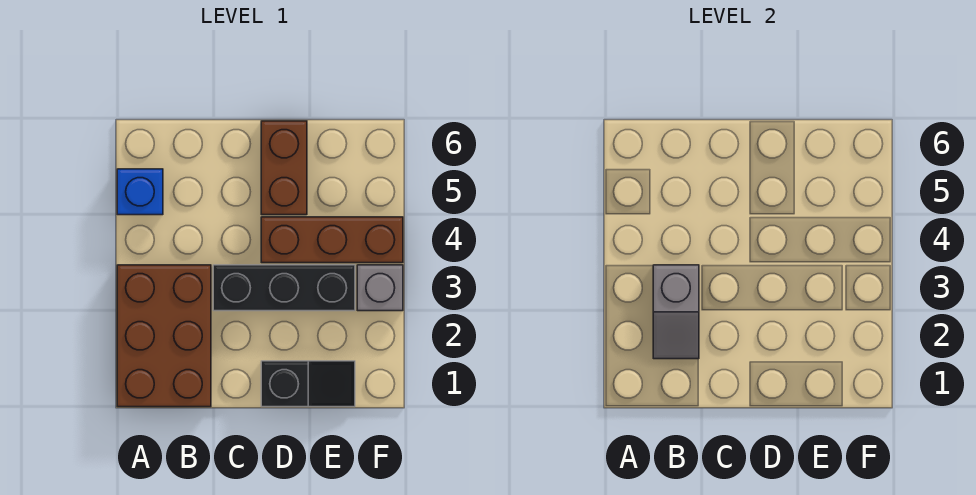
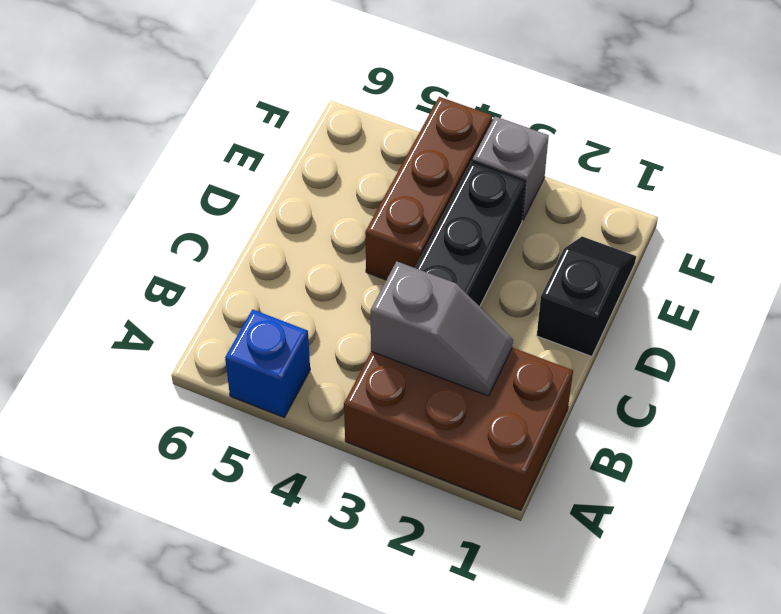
brown brick D5:D6 level 1 -> none

